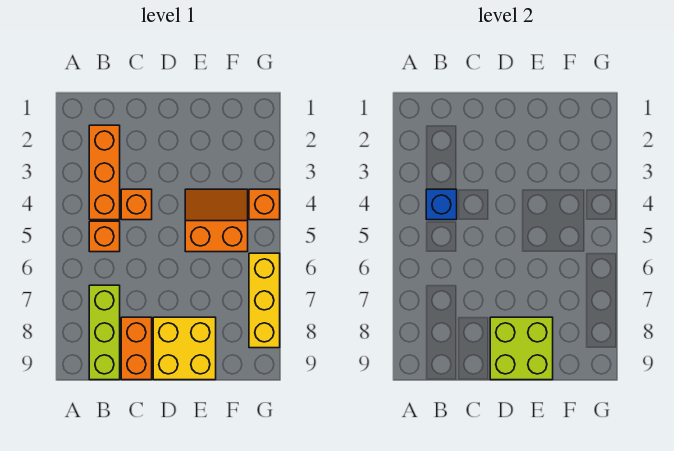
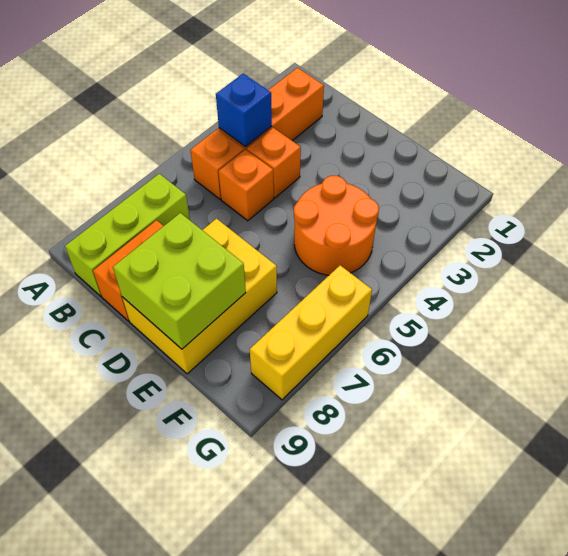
yellow brick D8:E9 level 1 -> yellow brick D7:E9 level 1
orange slope E4:F5 level 1 top 5 -> orange round brick E4:F5 level 1
orange brick G4 level 1 -> orange brick C5 level 1

